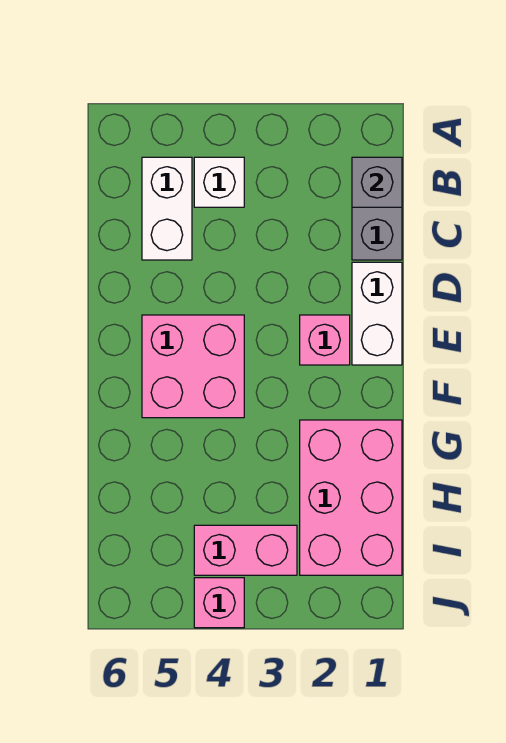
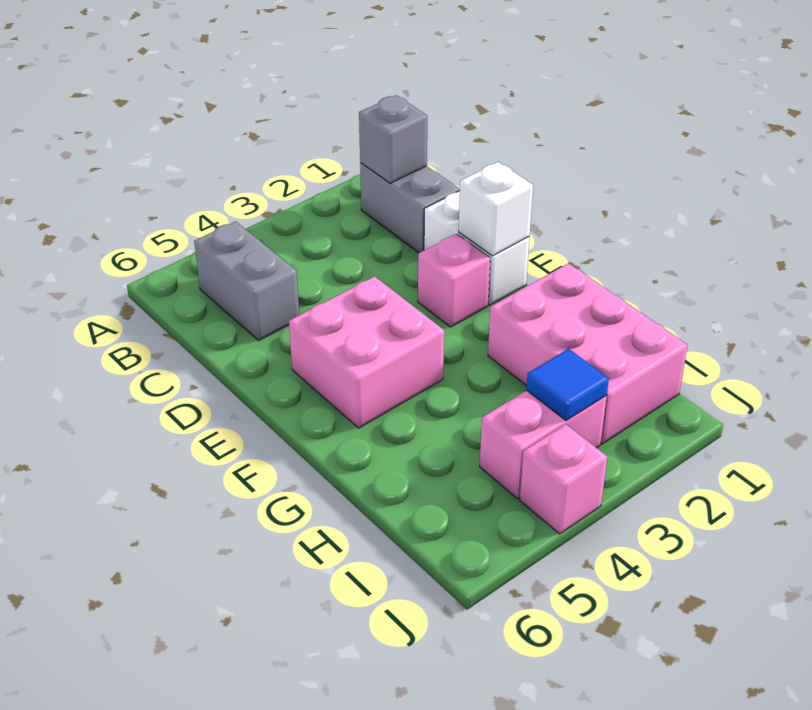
white brick B4 level 1 -> white brick E1 level 2
white brick B5:C5 level 1 -> grey brick B5:C5 level 1
none -> blue tile I3 level 2

